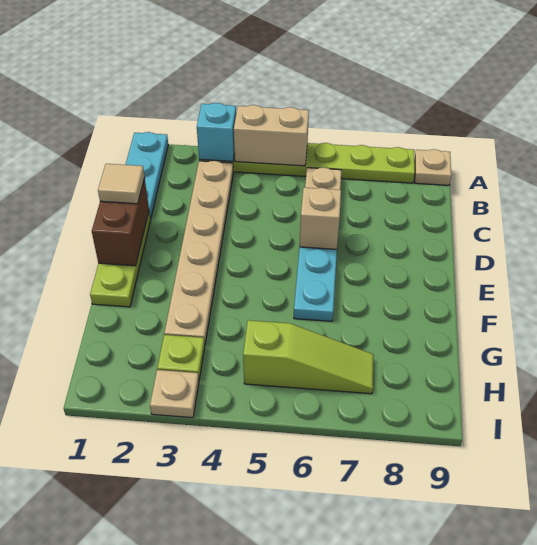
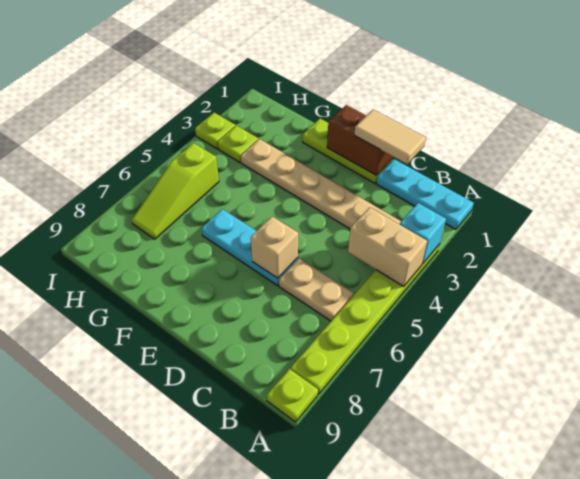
tan brick A4:A5 level 2 -> tan brick A4:B4 level 2
tan plate A9 level 1 -> lime plate A9 level 1
tan tile D1 level 3 -> tan tile C1:D1 level 3
tan plate I3 level 1 -> lime plate I3 level 1

